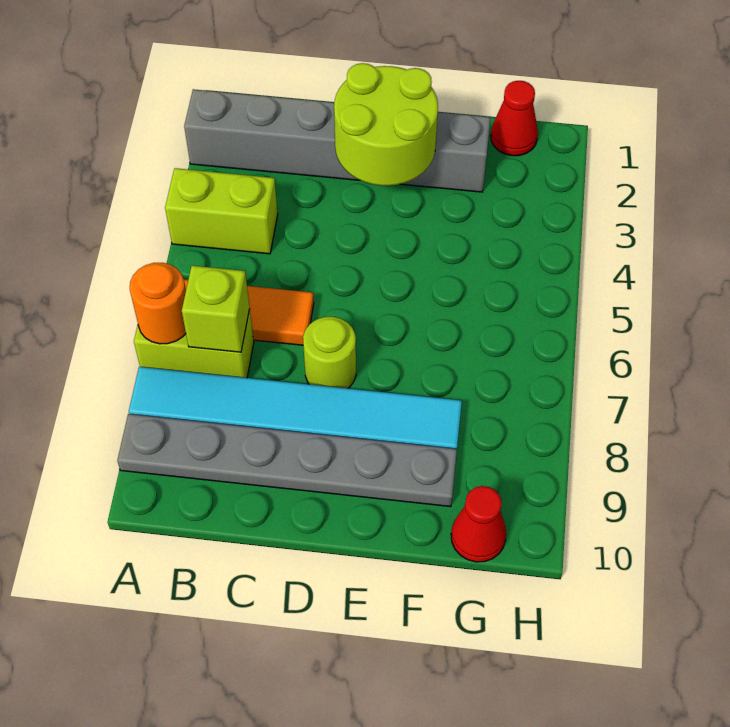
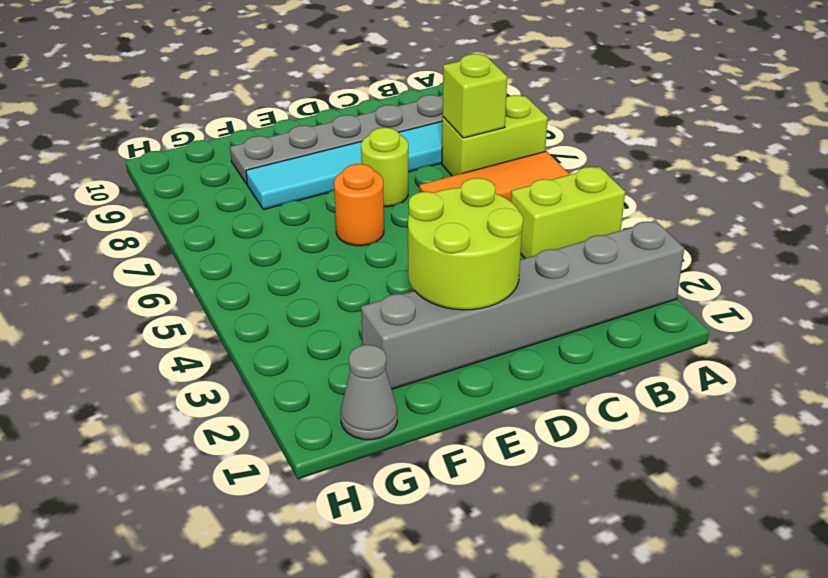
orange round brick A7 level 2 -> orange round brick E6 level 1
red cone G1 level 1 -> grey cone G1 level 1
red cone G10 level 1 -> none

